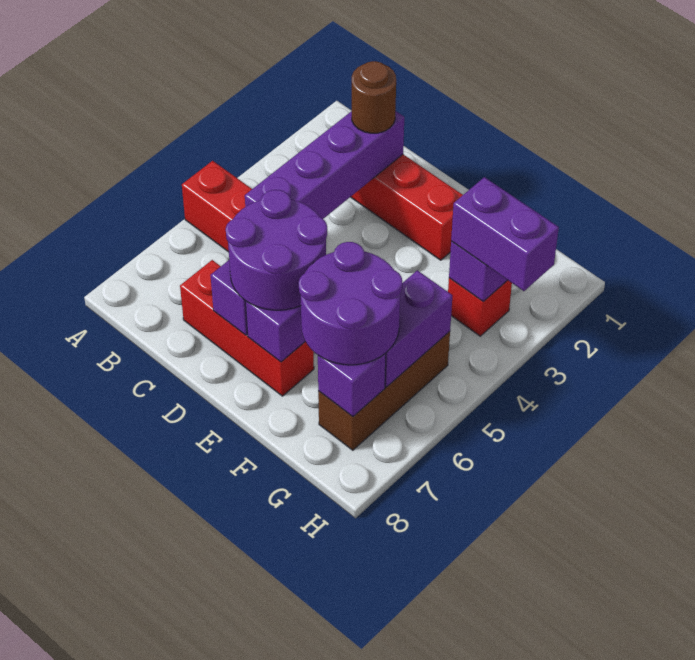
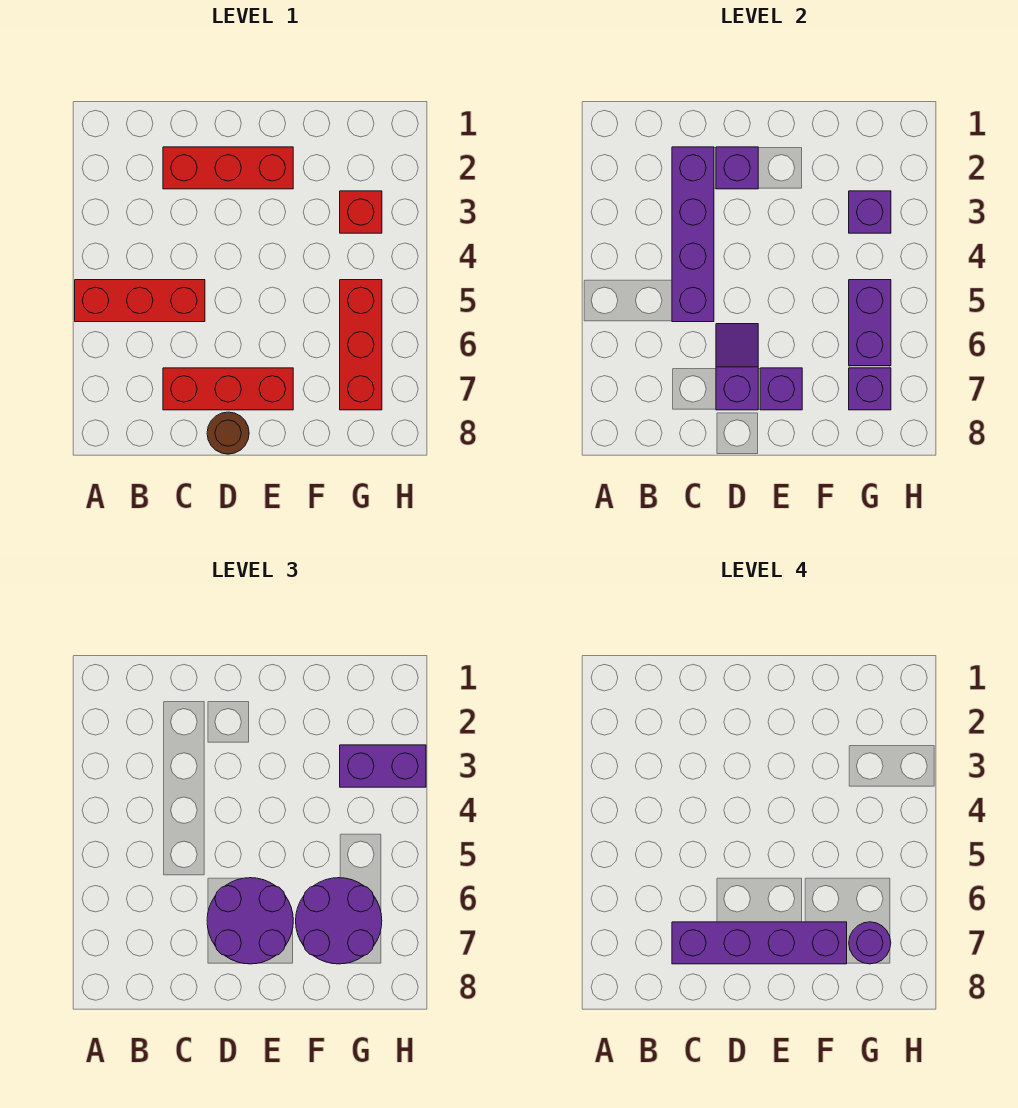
brown round brick C2 level 3 -> brown round brick D8 level 1
none -> purple brick C7:F7 level 4
none -> purple brick D2 level 2
brown brick G5:G7 level 1 -> red brick G5:G7 level 1
none -> purple round brick G7 level 4

